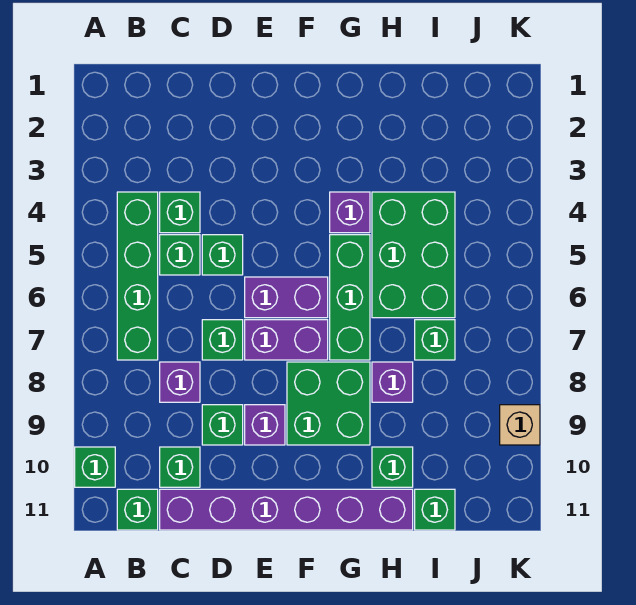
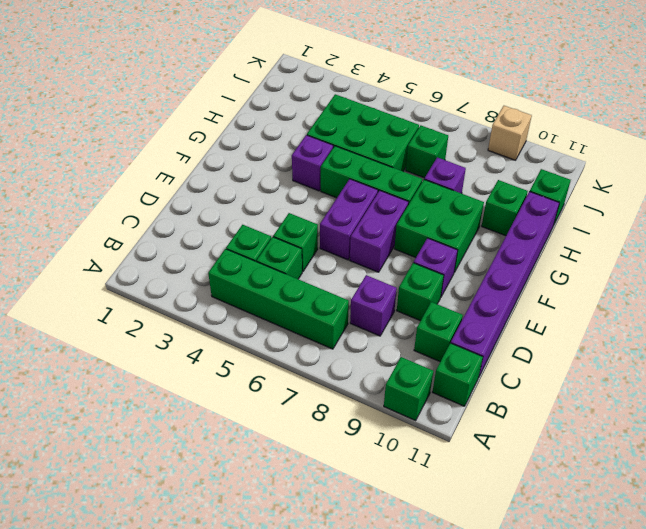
green brick D7 level 1 -> none

